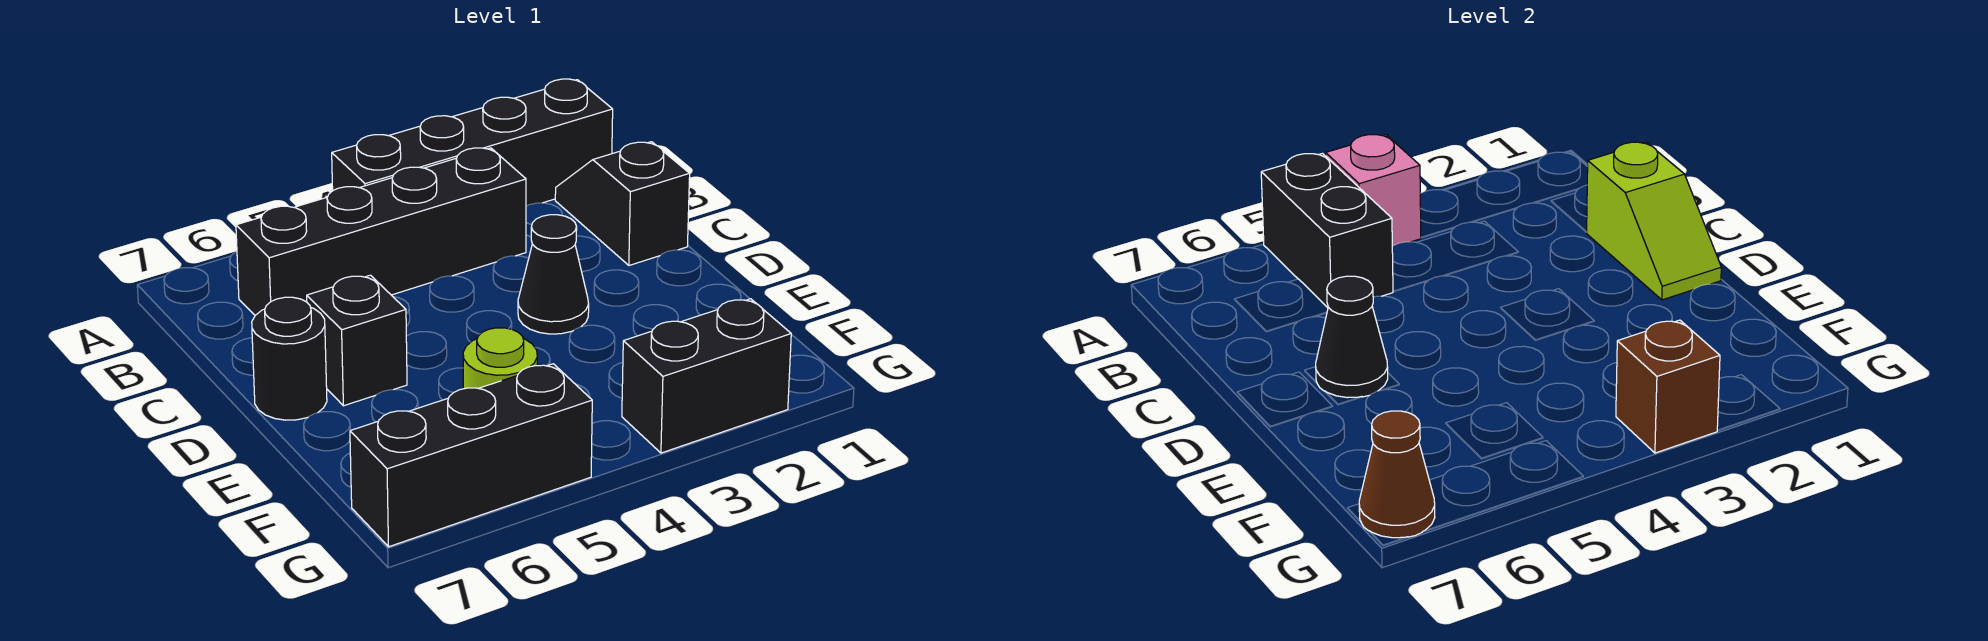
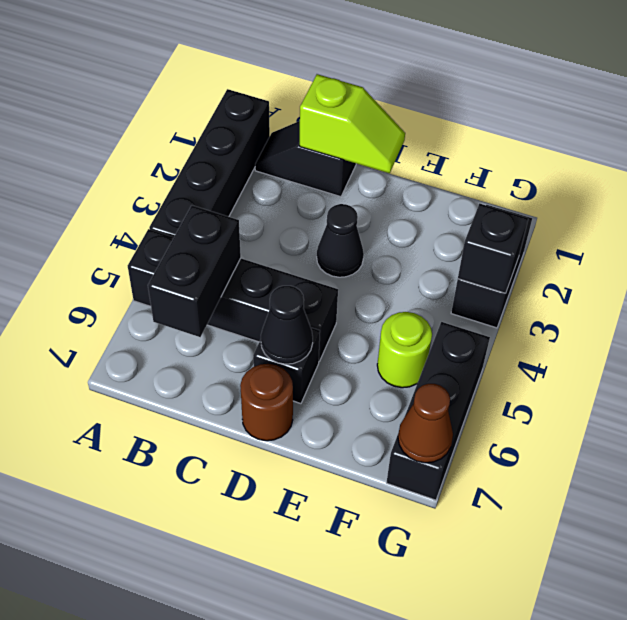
pink brick A4 level 2 -> none
black brick A5:B5 level 2 -> black brick B5:B6 level 2
black brick B3:B6 level 1 -> black brick A5:D5 level 1
black round brick D7 level 1 -> brown round brick D7 level 1
brown brick G3 level 2 -> black brick G3 level 2

